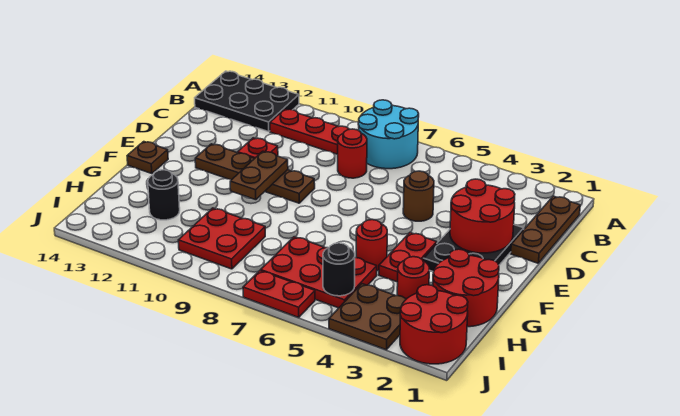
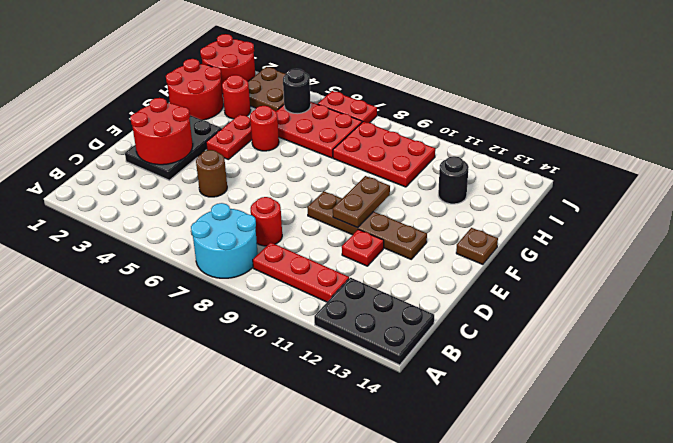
brown plate B1:D1 level 1 -> none
red plate H9:I10 level 1 -> red plate H8:I10 level 1

